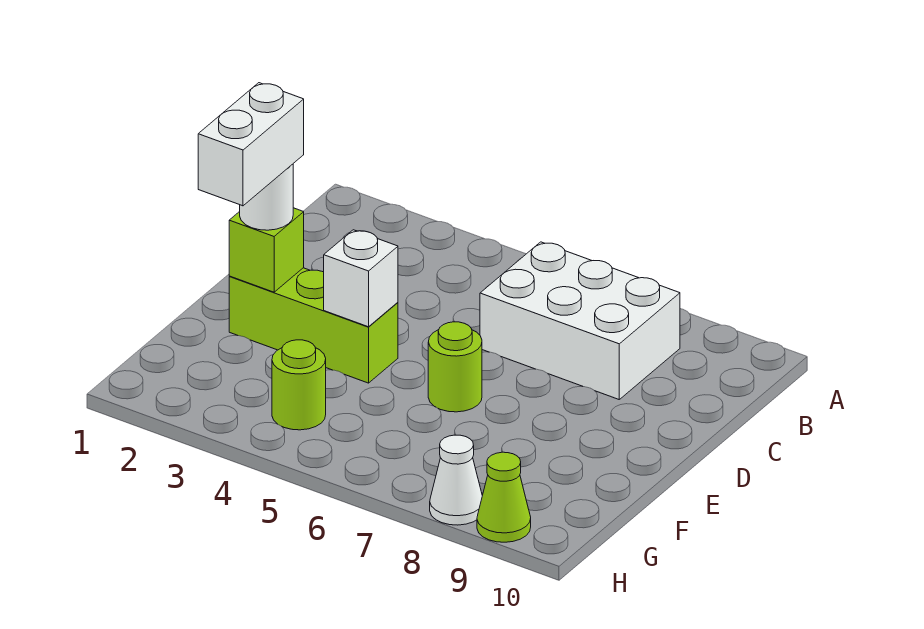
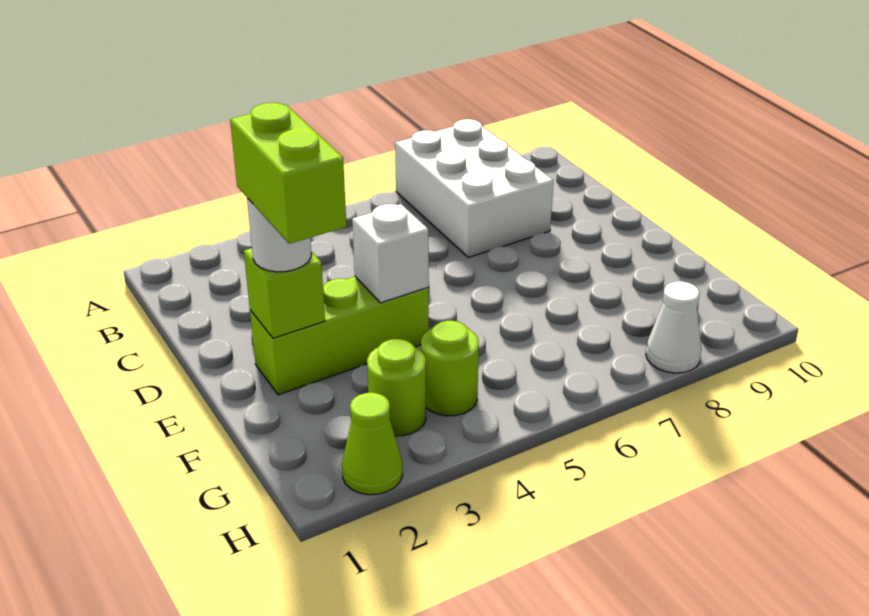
white brick B6:C8 level 1 -> white brick A7:C8 level 1
white brick E2:F2 level 4 -> lime brick E2:F2 level 4
lime round brick E6 level 1 -> lime round brick G3 level 1
lime cone H9 level 1 -> lime cone H2 level 1

